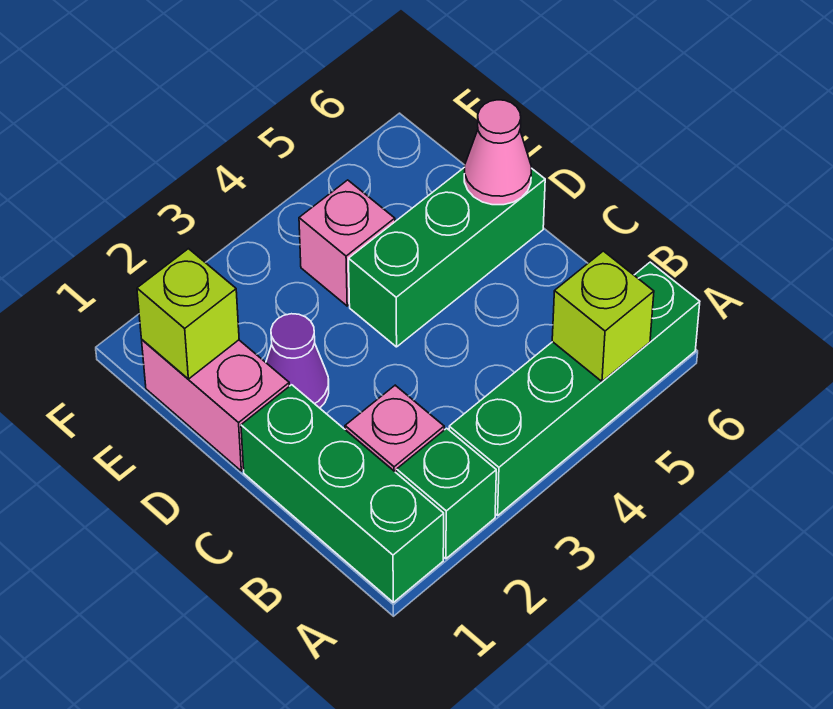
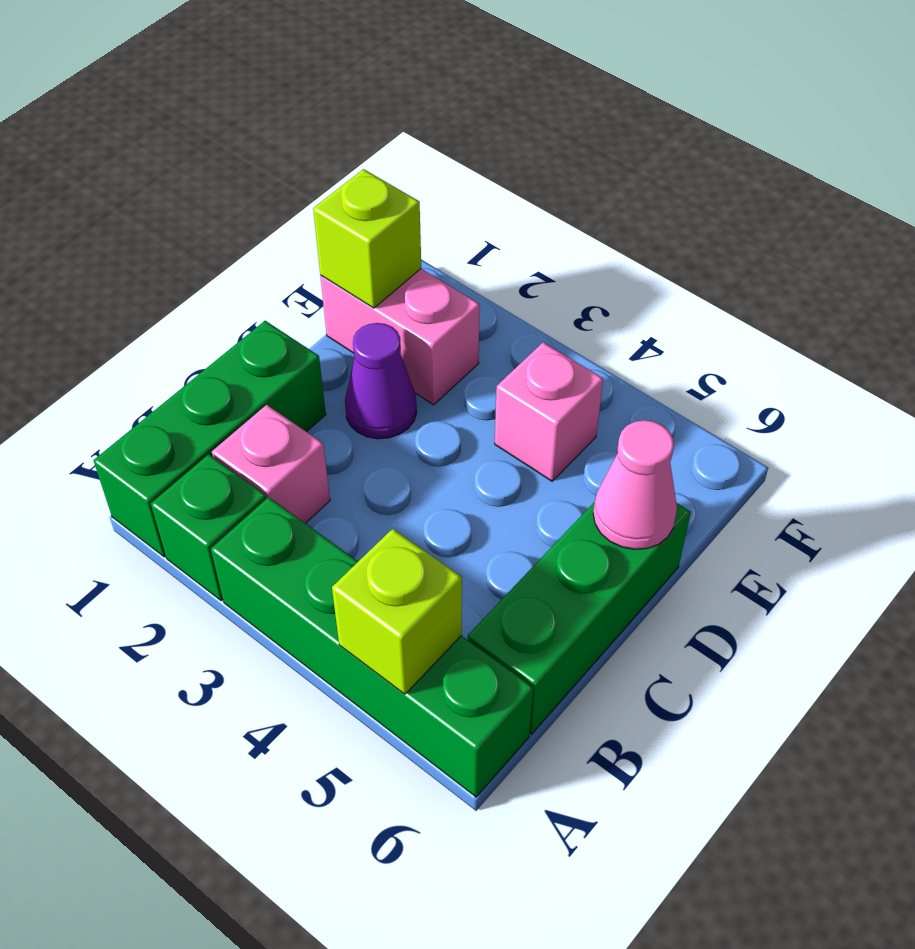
pink brick D1:E1 level 1 -> pink brick E1:E2 level 1
green brick D4:D6 level 1 -> green brick B6:D6 level 1

